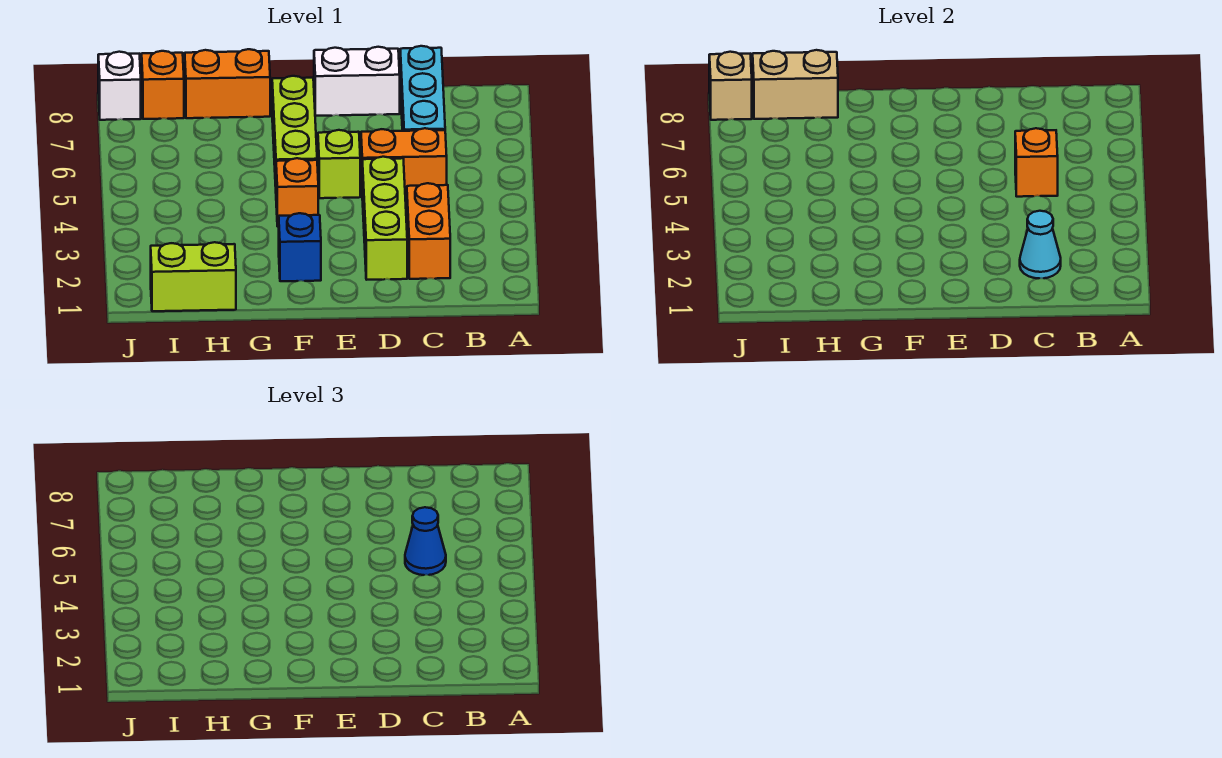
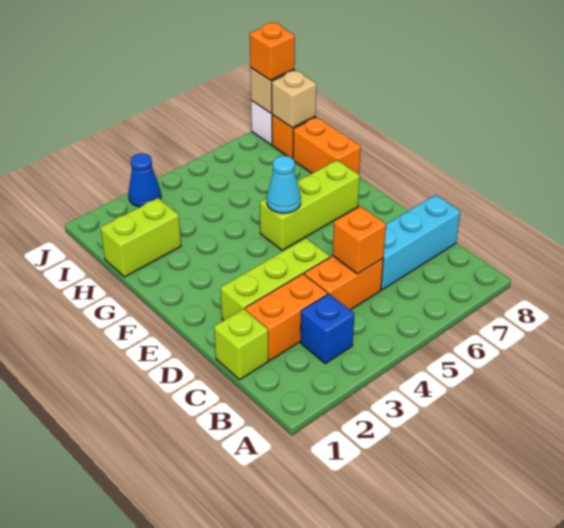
cyan cone C2 level 2 -> cyan cone F5 level 2
orange brick C5:D5 level 1 -> orange brick C4:C5 level 1
blue cone C5 level 3 -> blue cone J3 level 1
white brick D8:E8 level 1 -> none
lime brick E5 level 1 -> lime brick C1 level 1
blue brick F2 level 1 -> blue brick B3 level 1
orange brick F4 level 1 -> orange brick J8 level 3
lime brick H1:I1 level 1 -> lime brick H1:H2 level 1
tan brick H8:I8 level 2 -> tan brick I8 level 2

